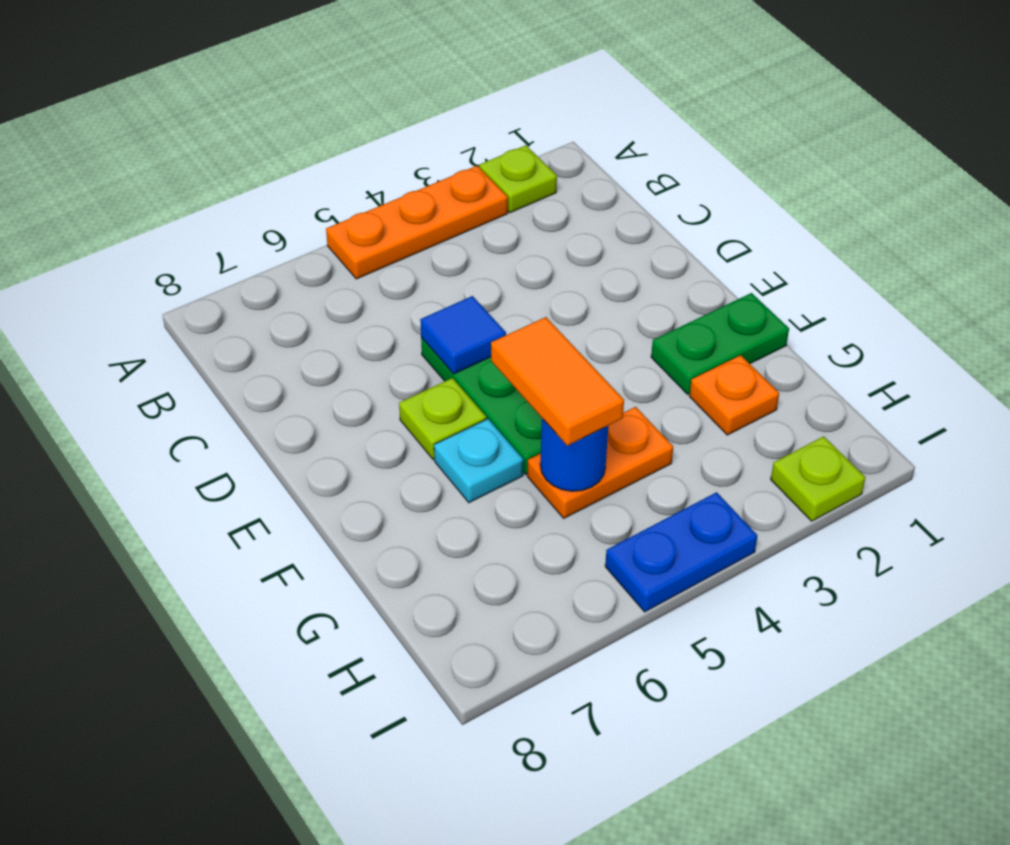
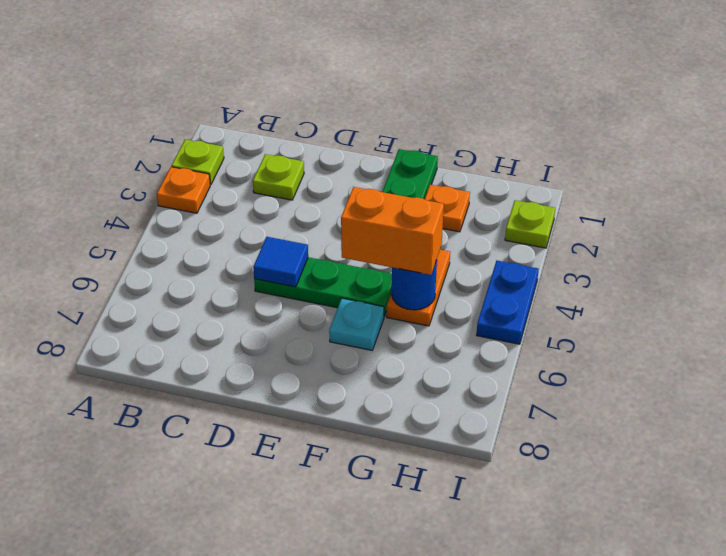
orange plate A3:A5 level 1 -> orange plate A3 level 1
lime plate E6 level 1 -> lime plate C2 level 1
orange tile F5:G5 level 3 -> orange brick F5:G5 level 3

